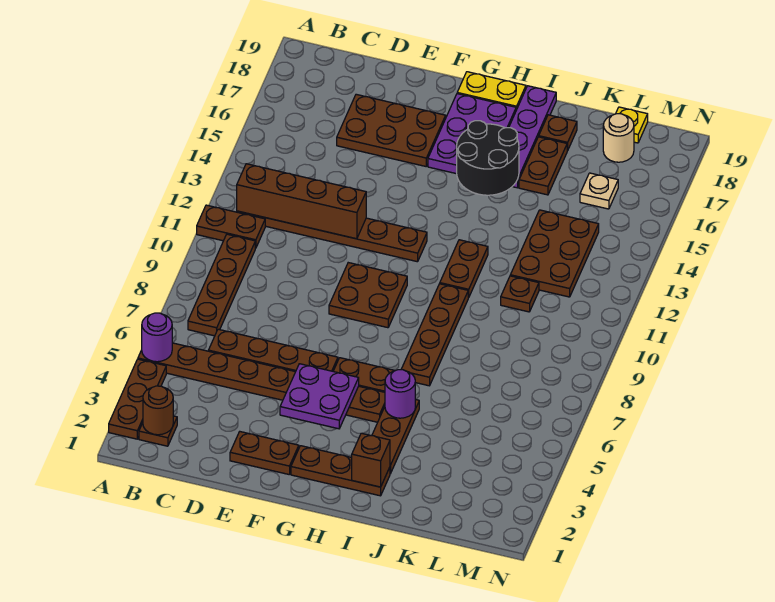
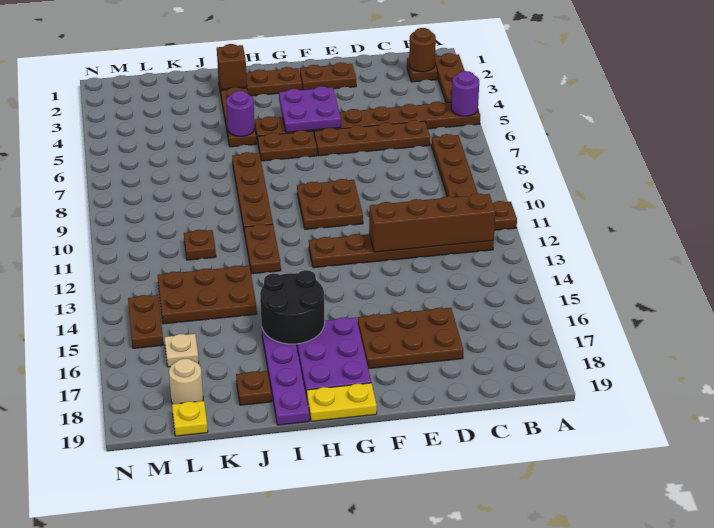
brown plate J16:J17 level 1 -> brown plate M14:M15 level 1
brown plate K12:L14 level 1 -> brown plate J13:L14 level 1

